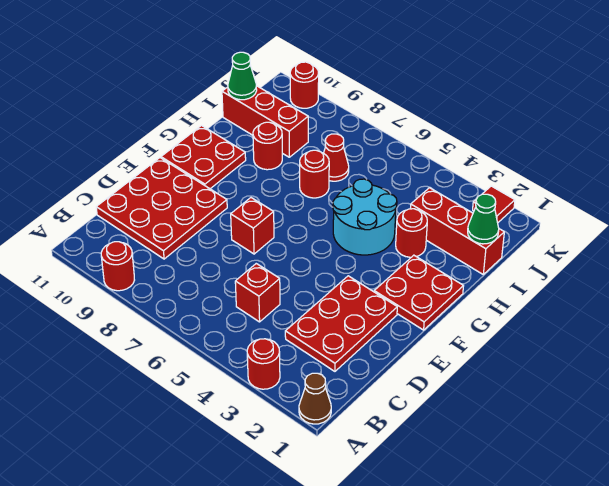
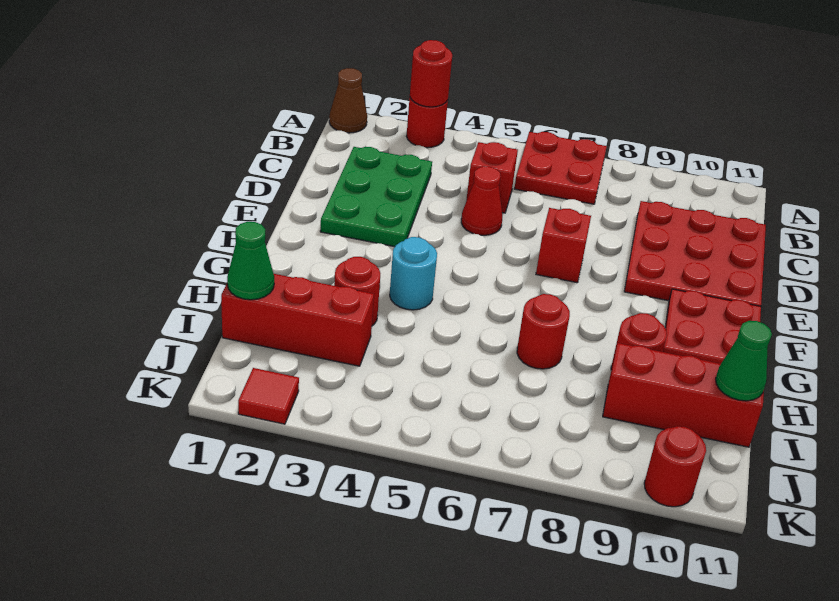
red round brick A9 level 1 -> red round brick A3 level 2
red plate C2:E3 level 1 -> green plate C2:E3 level 1
red plate F1:G2 level 1 -> red plate A6:B7 level 1
cyan round brick G4:H5 level 1 -> cyan round brick G4 level 1
red cone I7 level 1 -> red cone D5 level 1

